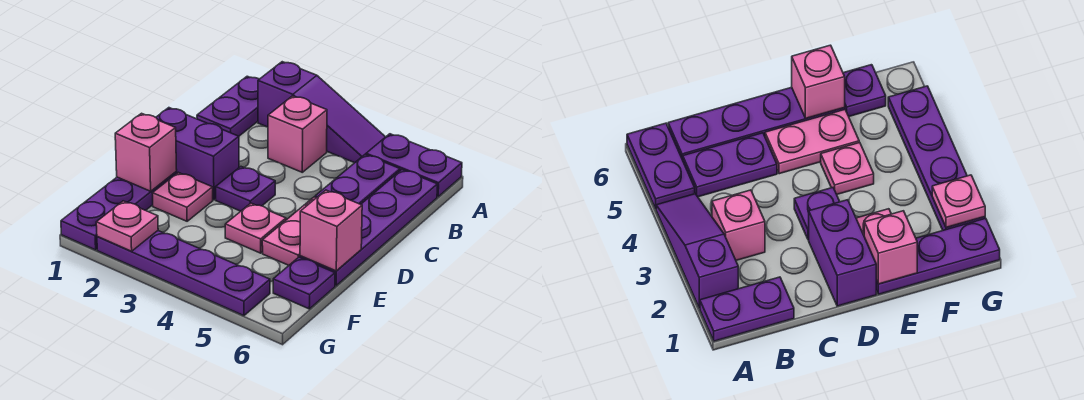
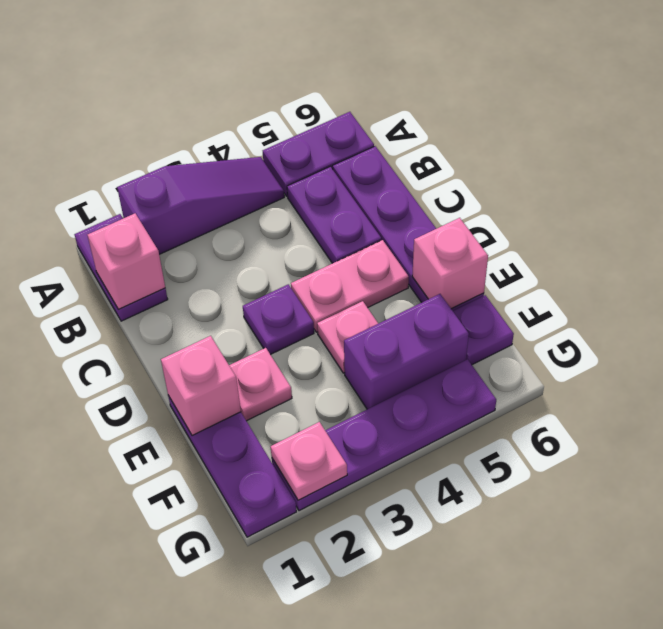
pink brick B3 level 1 -> pink brick B1 level 2
purple brick D1:D2 level 1 -> purple brick F4:F5 level 1
pink plate D5:E5 level 1 -> pink plate D4:D5 level 1

